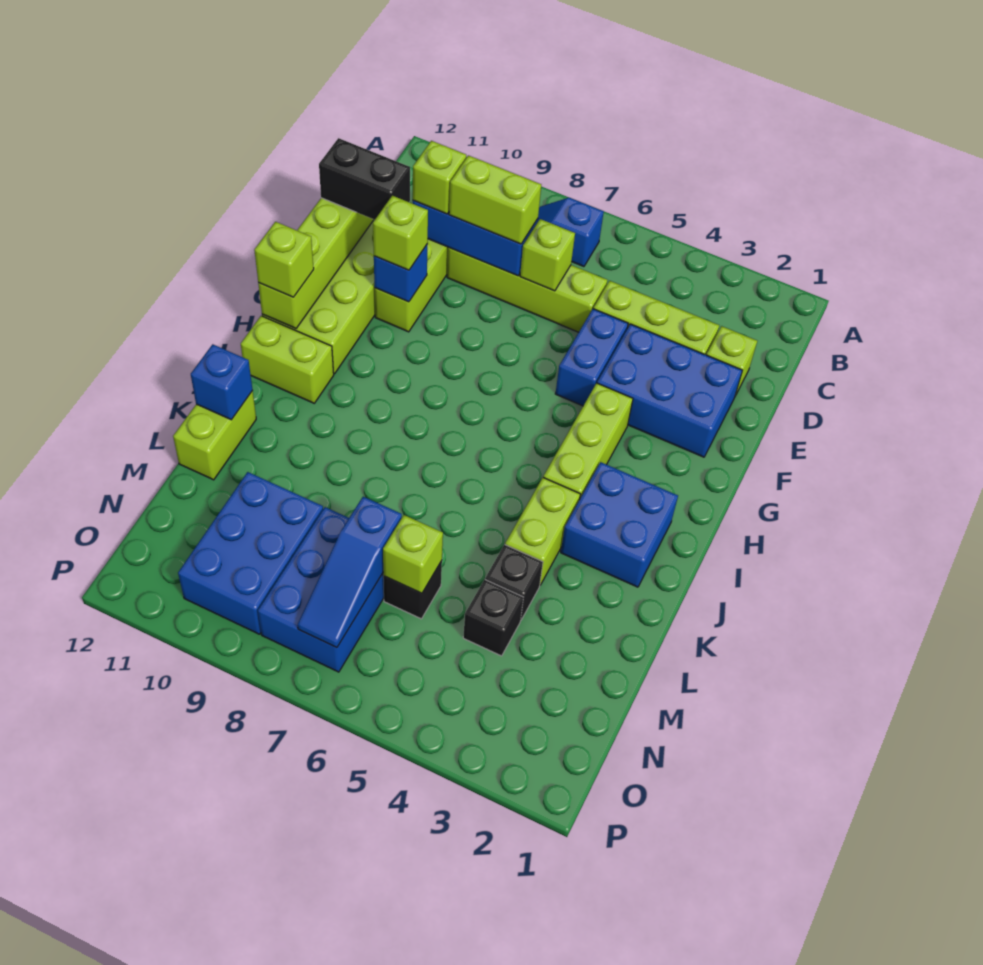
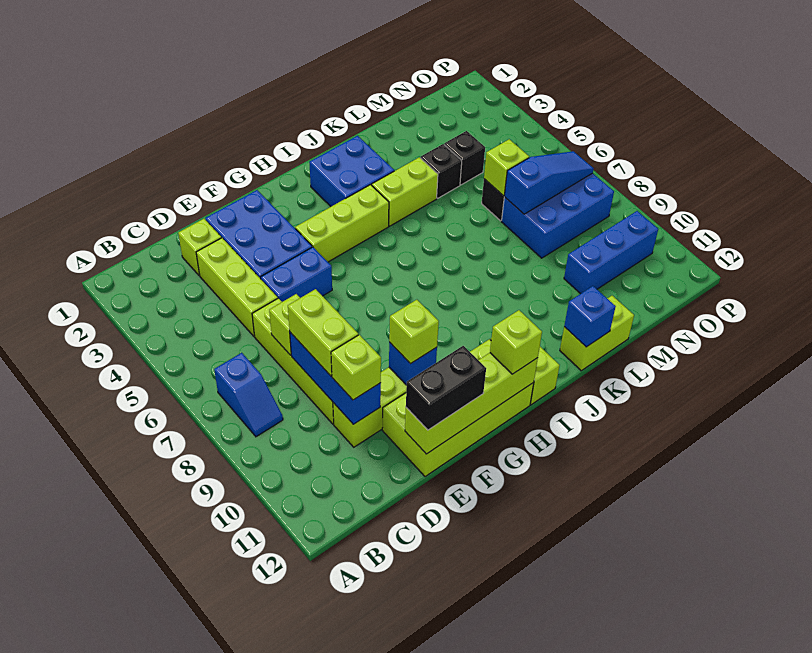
black brick E11:E12 level 3 -> black brick E12:F12 level 3
blue brick M9:O10 level 1 -> blue brick M10:O10 level 1

